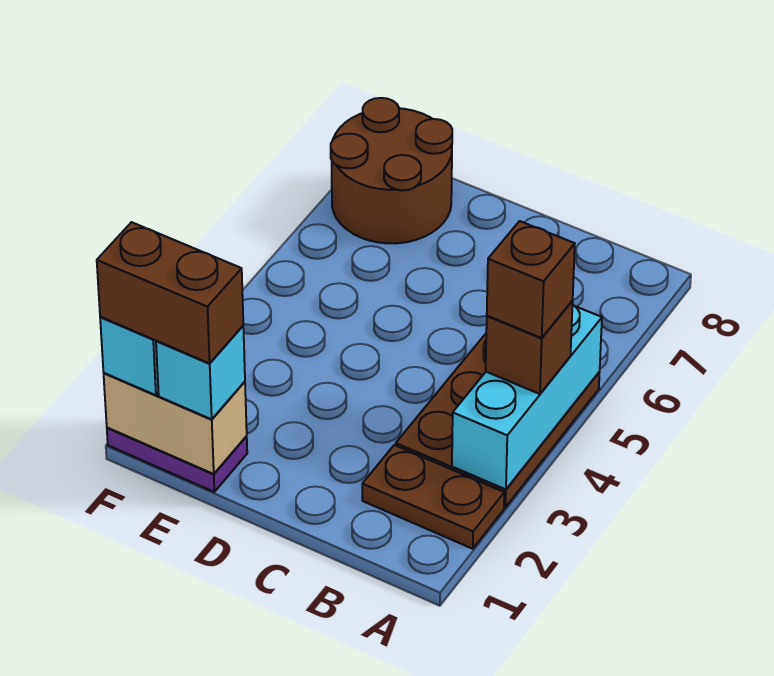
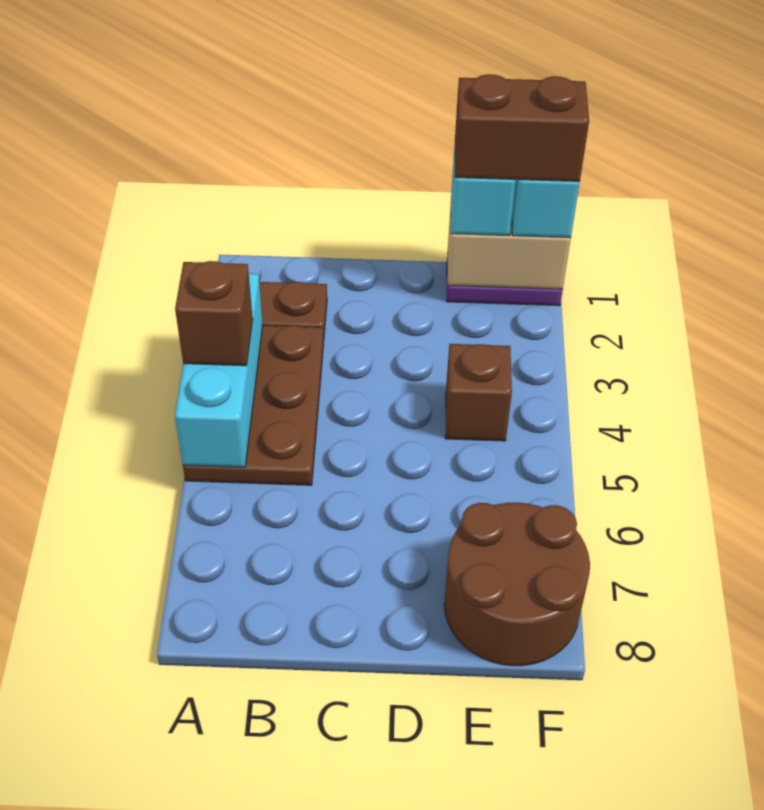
brown brick A4 level 4 -> brown brick E4 level 1

